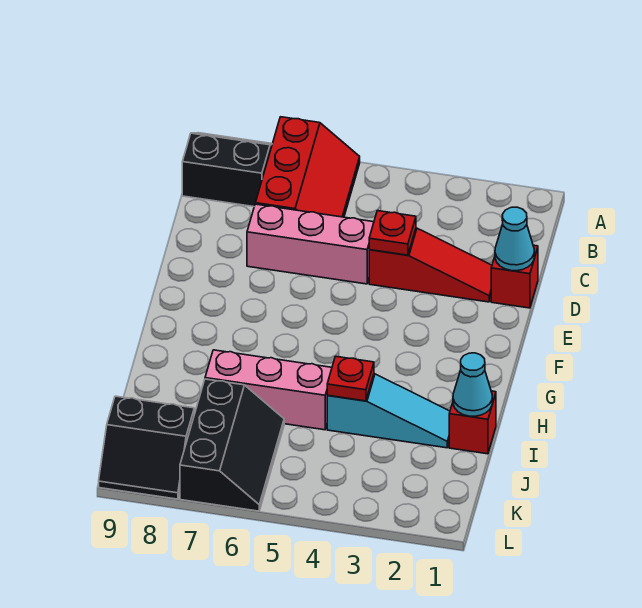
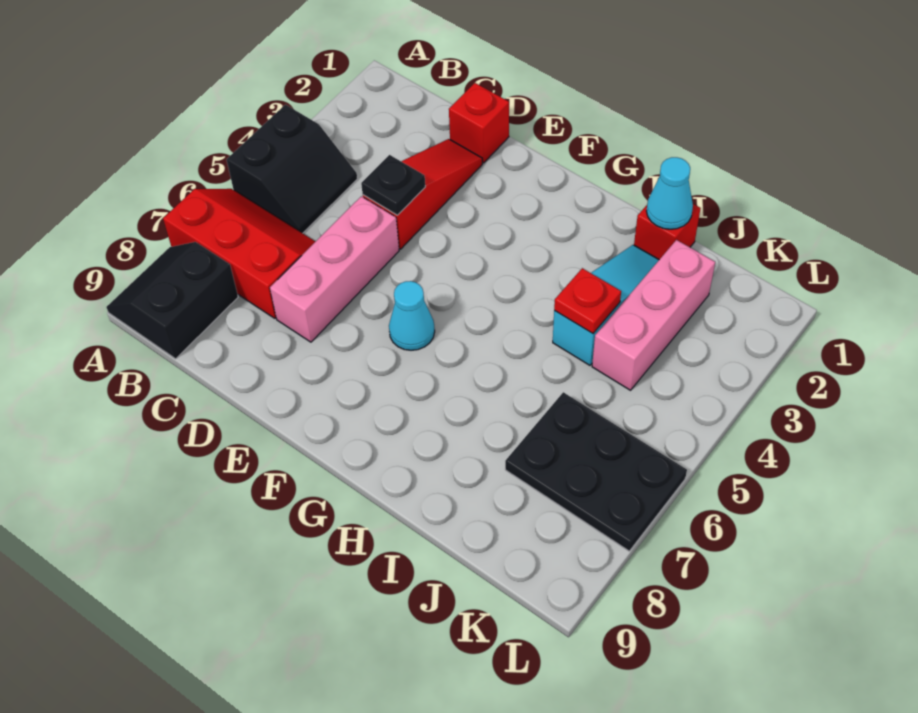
cyan cone D1 level 2 -> cyan cone F6 level 1
red plate D4 level 2 -> black plate D4 level 2
pink brick I5:I7 level 1 -> pink brick J2:J4 level 1
black slope J6:L7 level 1 top 7 -> black plate J6:L7 level 1
black slope K8:L9 level 1 top K -> black slope A4:B5 level 1 top A

